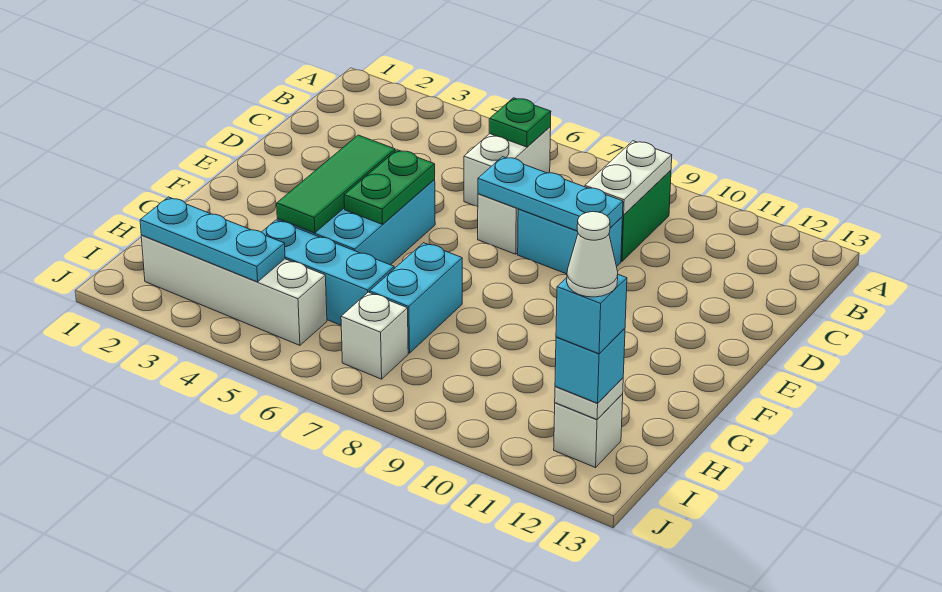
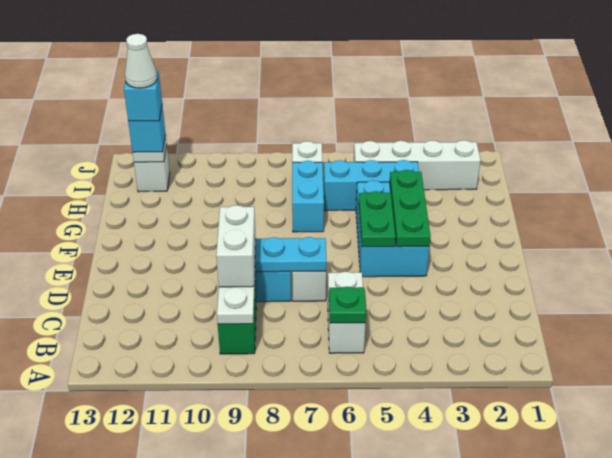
none -> white brick C9:D9 level 3
green tile E4:G4 level 2 -> green plate E4:G4 level 2
cyan plate I2:I4 level 2 -> none

